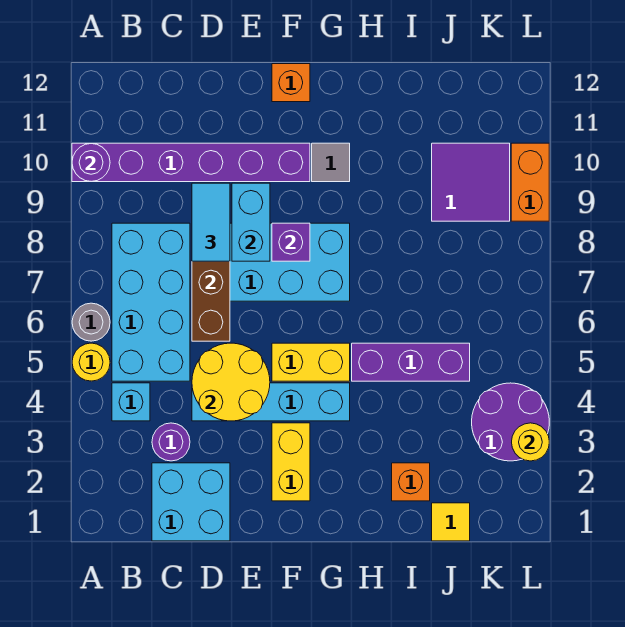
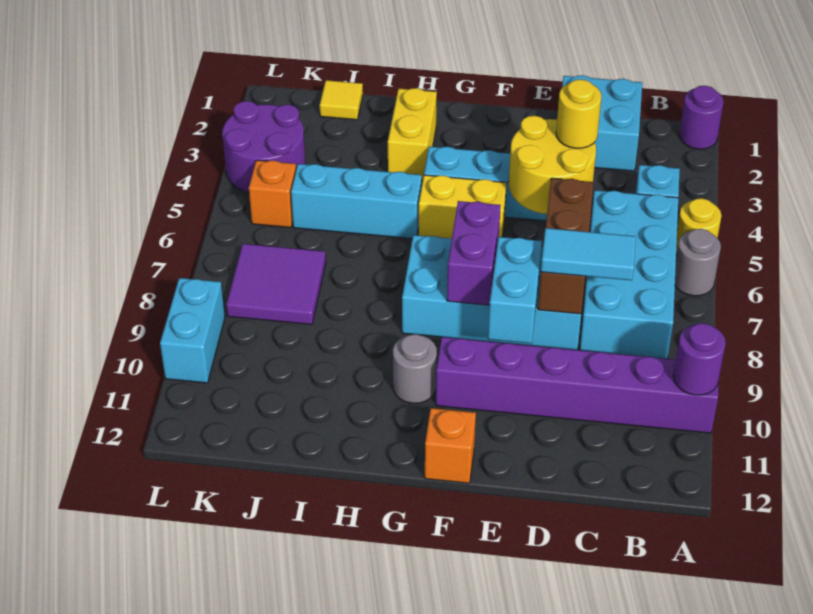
purple round brick C3 level 1 -> purple round brick A1 level 1
cyan tile D8:D9 level 3 -> cyan tile C8:D8 level 3
yellow brick F2:F3 level 1 -> yellow brick H2:H3 level 1
purple brick F8 level 2 -> purple brick F7:F8 level 2
grey tile G10 level 1 -> grey round brick G10 level 1
purple brick H5:J5 level 1 -> cyan brick H5:J5 level 1
orange brick I2 level 1 -> orange brick K5 level 1
purple tile J9:K10 level 1 -> purple tile J7:K8 level 1
yellow round brick L3 level 2 -> yellow round brick D4 level 3
orange brick L9:L10 level 1 -> cyan brick L9:L10 level 1

